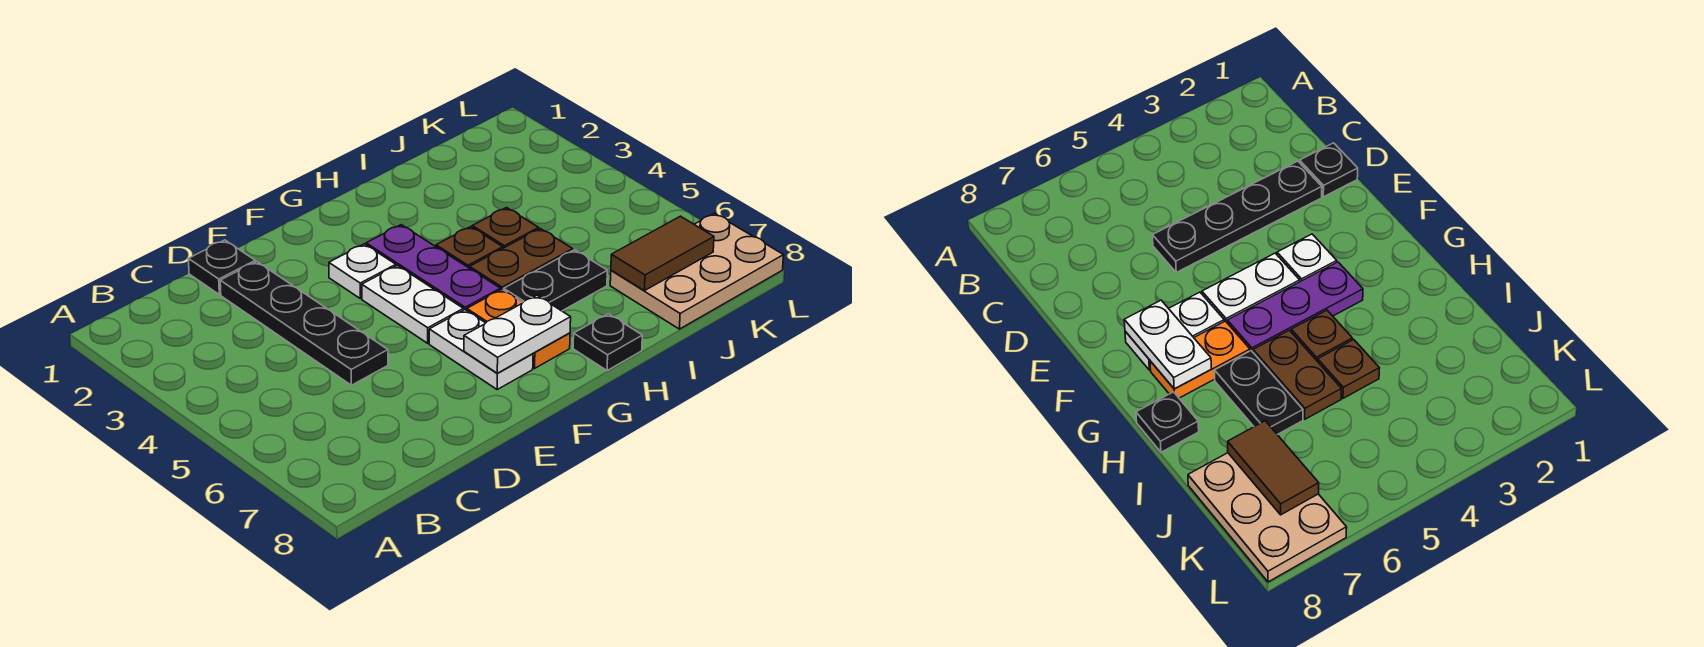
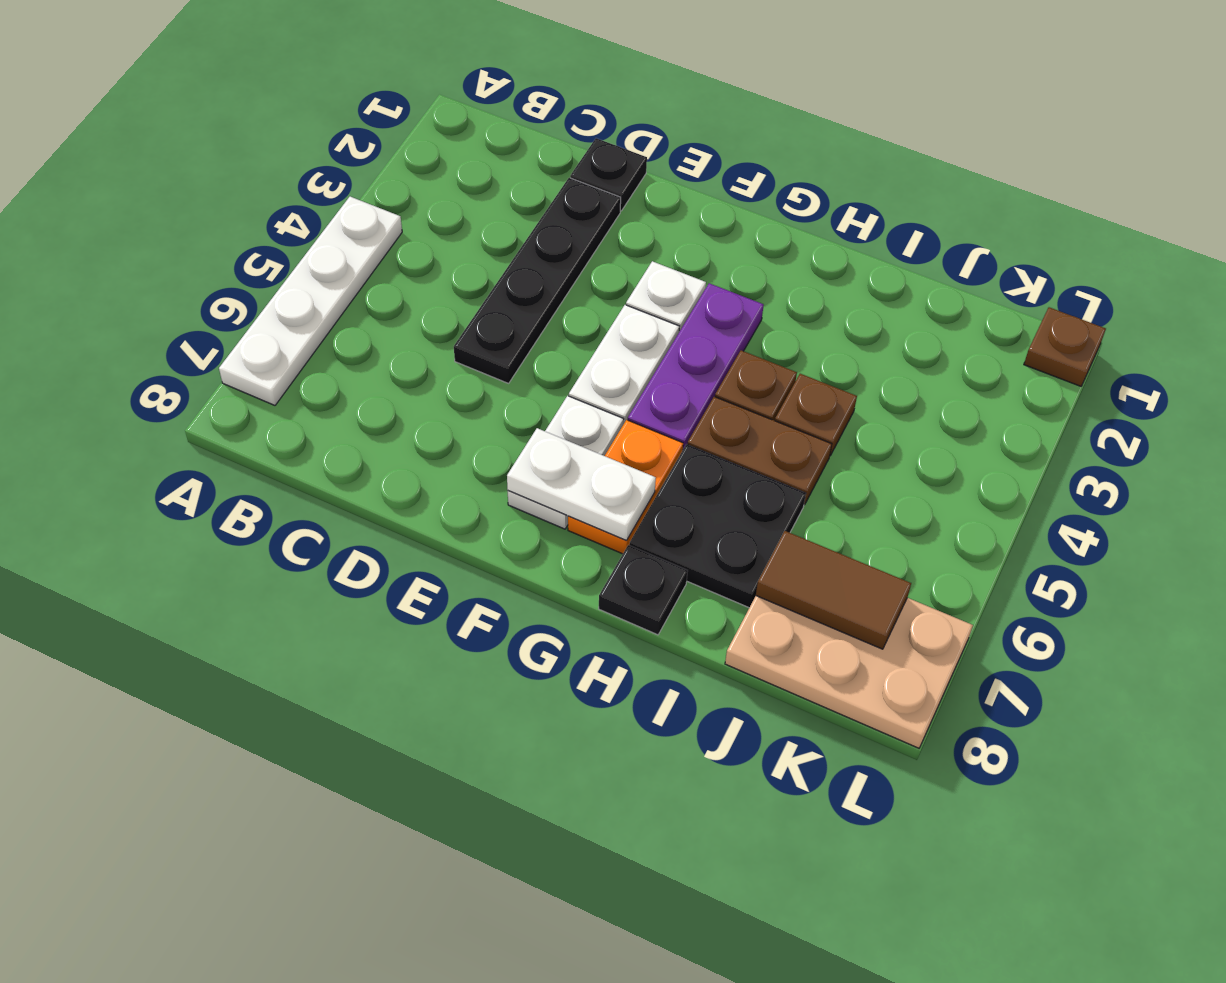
none -> white plate A4:A7 level 1
black plate H6:I6 level 1 -> black plate H6:I7 level 1
none -> brown plate L1 level 1

